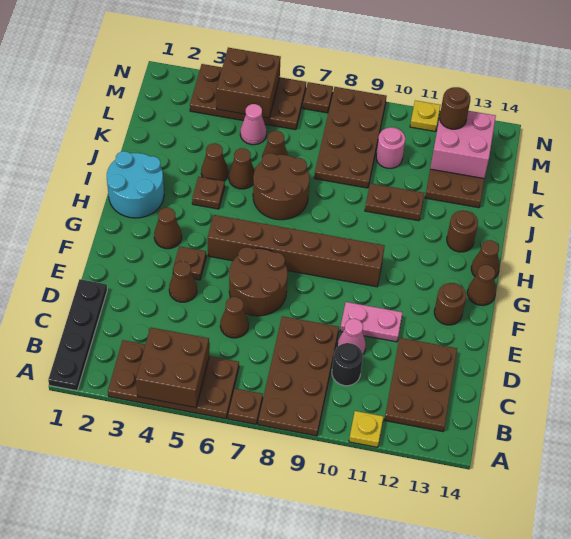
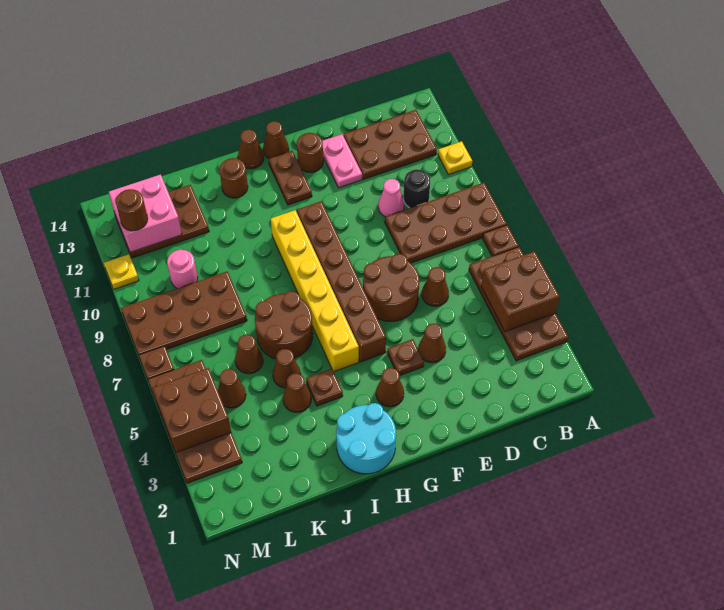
black plate A1:D1 level 1 -> none
pink plate E10:E11 level 1 -> pink plate E12:E13 level 1
none -> yellow brick H5:H10 level 1
brown plate J10:J11 level 1 -> brown plate G12:G13 level 1
pink cone L5 level 1 -> brown cone L5 level 1

